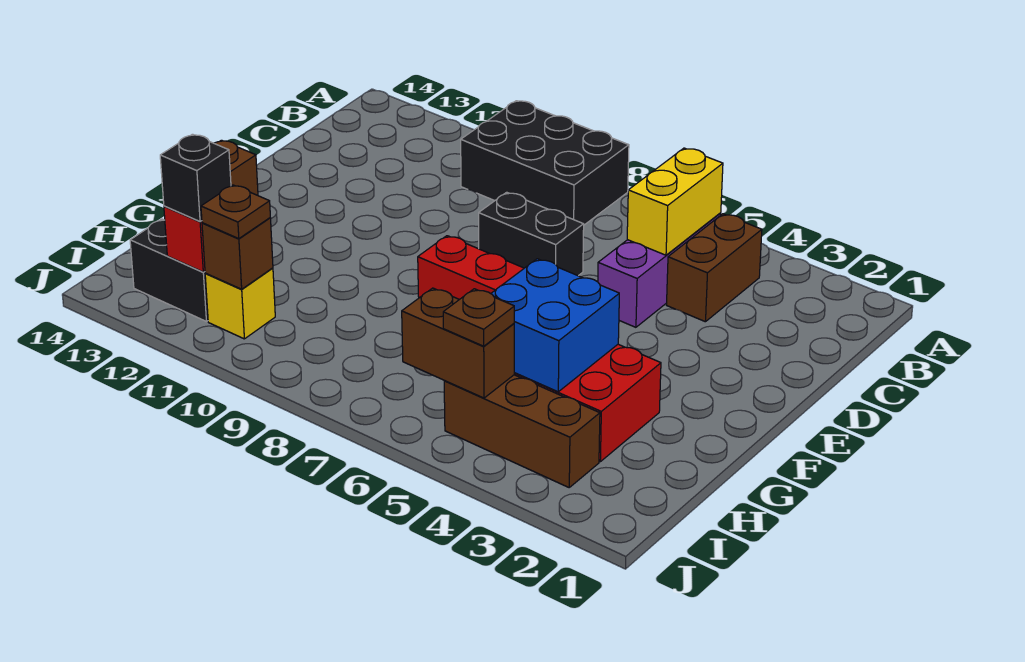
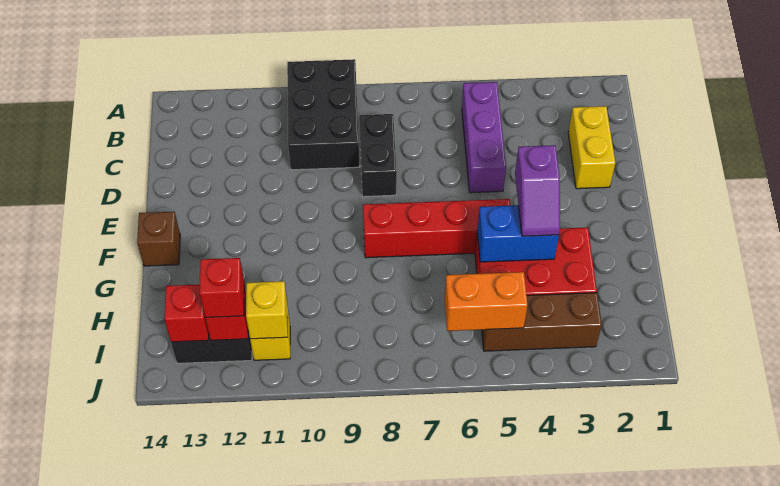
black brick A8:B10 level 1 -> black brick A9:C10 level 1
brown brick B4:C4 level 1 -> none
yellow brick B5:C5 level 2 -> yellow brick C2:D2 level 1
black brick D7:D8 level 1 -> black brick C8:D8 level 1
none -> purple slope F4:G4 level 3 top F
blue brick G4:H5 level 2 -> blue brick G4:G5 level 2
brown brick I5:I6 level 2 -> orange brick I5:I6 level 2
brown plate I5 level 3 -> none
brown brick I11 level 2 -> yellow brick I11 level 2
brown plate I11 level 3 -> none
black brick I12 level 3 -> red brick I12 level 3
none -> red brick I13 level 2

